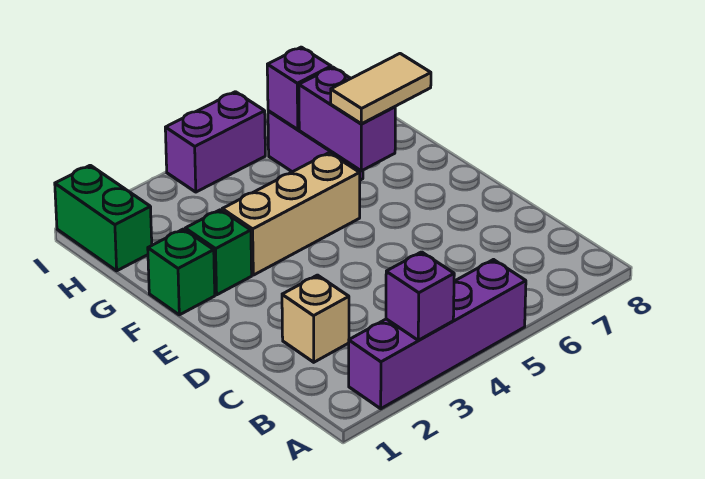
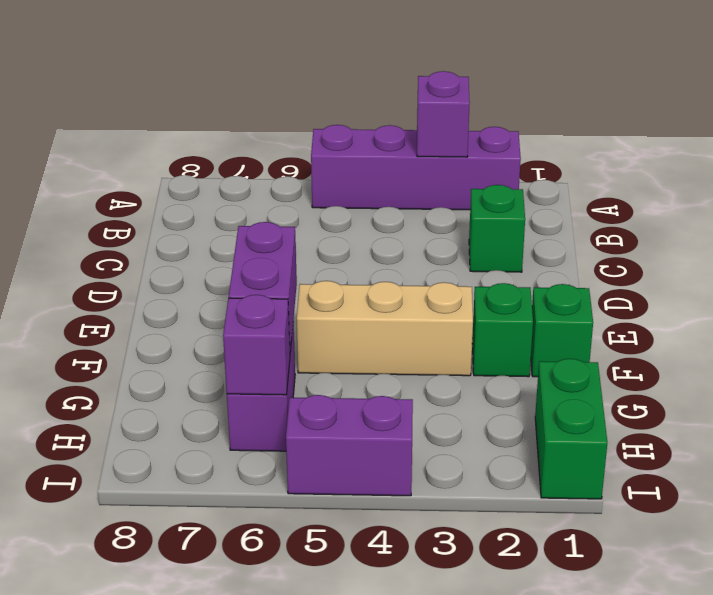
tan brick C2 level 1 -> green brick C2 level 1
tan tile F6:F7 level 3 -> none

